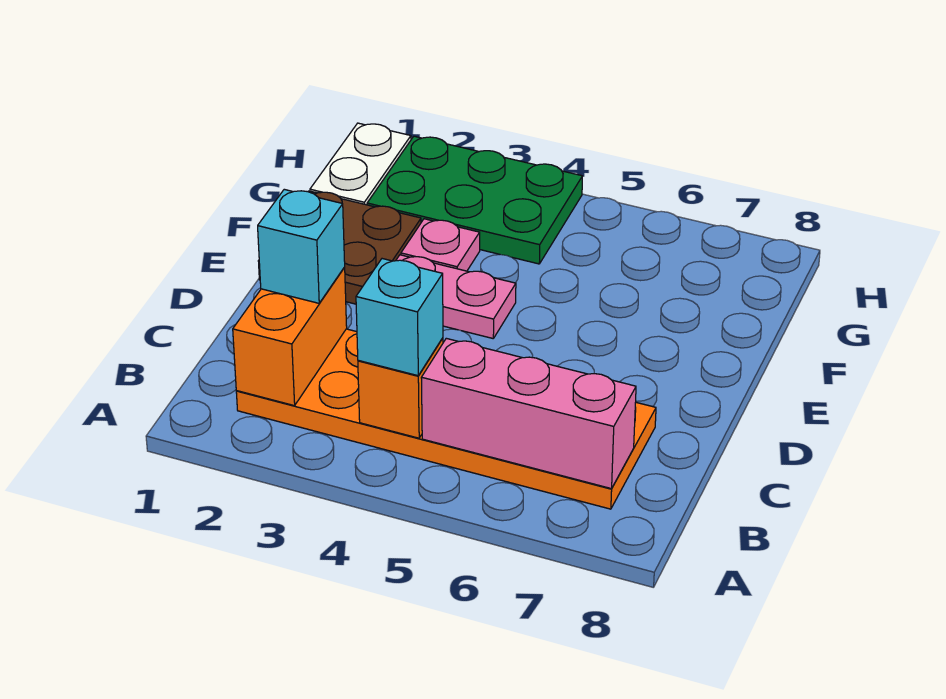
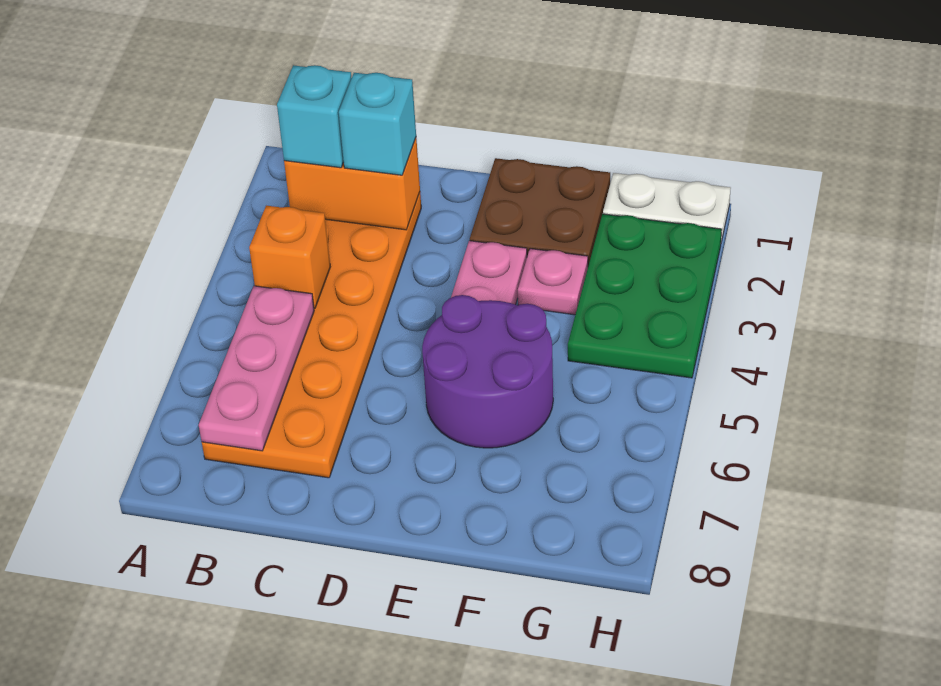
cyan brick B4 level 3 -> cyan brick B2 level 3
pink brick B5:B7 level 2 -> pink plate B5:B7 level 2
none -> purple round brick E5:F6 level 1

